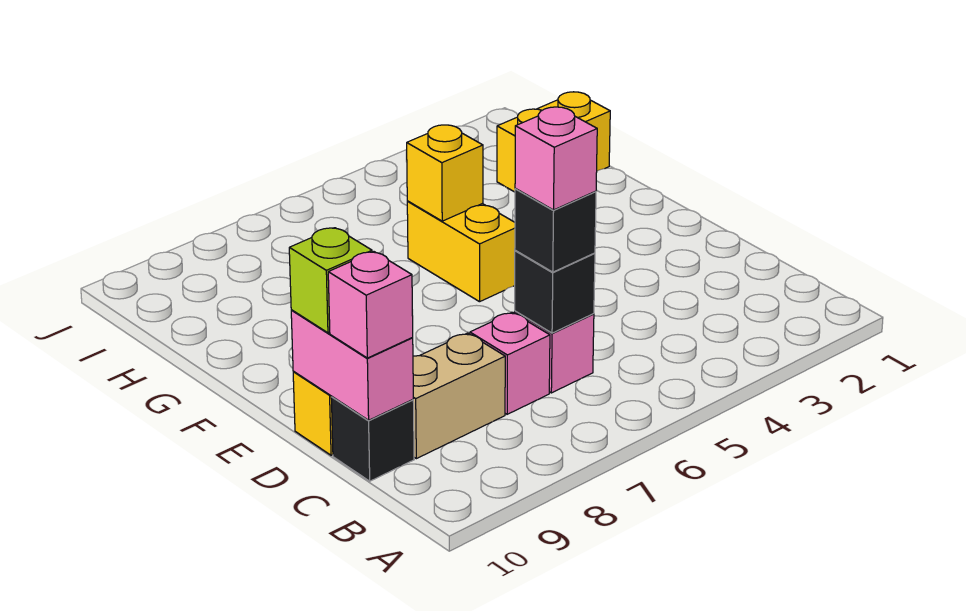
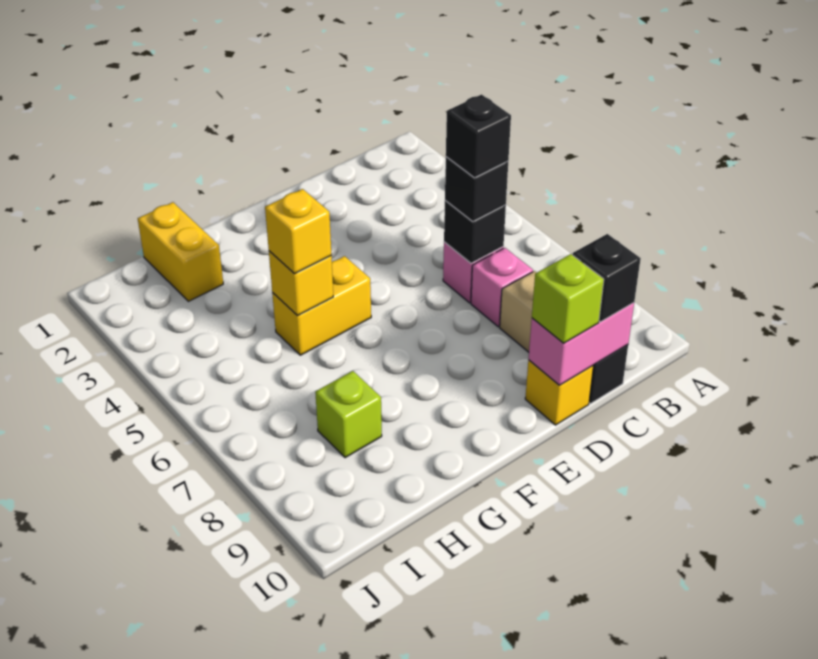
pink brick C6 level 4 -> black brick C6 level 4
pink brick C10 level 3 -> black brick C10 level 3
none -> yellow brick G5 level 3
none -> lime brick H8 level 1

